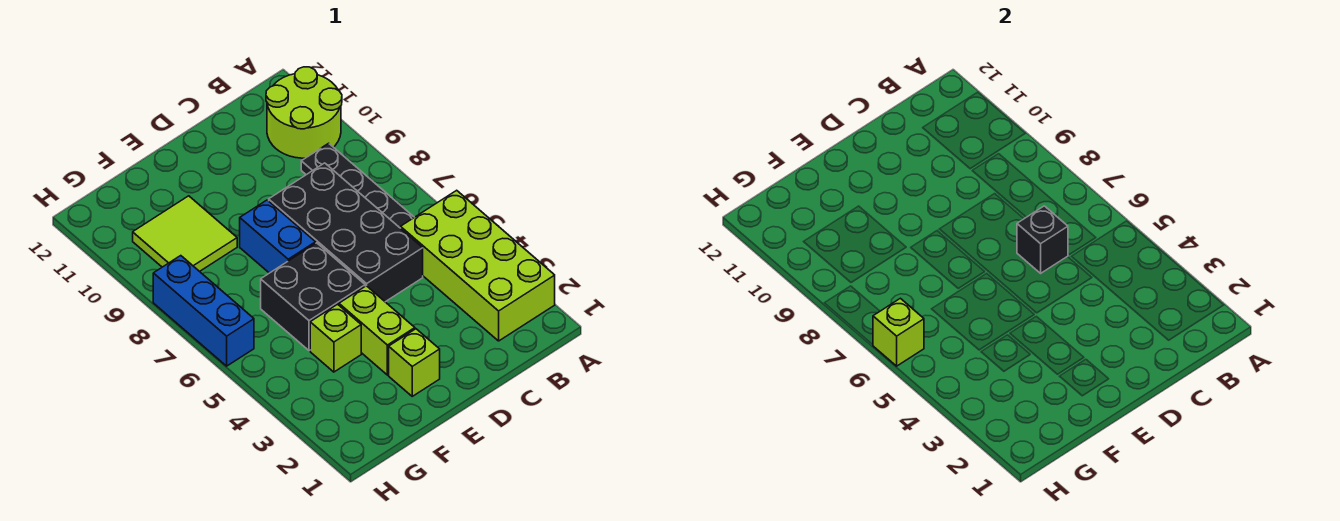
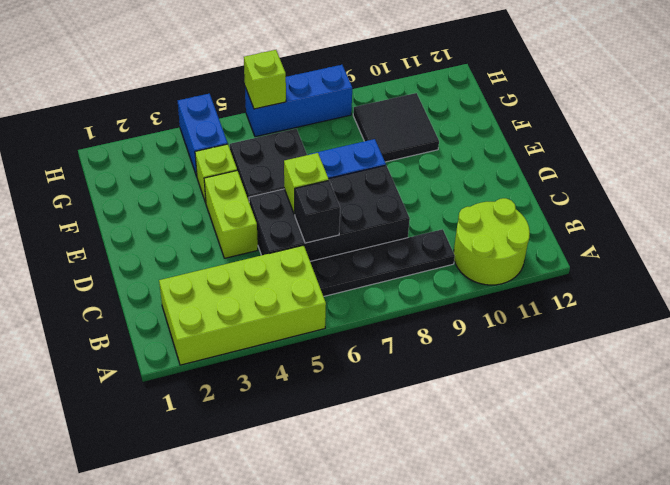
lime brick E2 level 1 -> lime brick D6 level 2
lime brick E3:E4 level 1 -> lime brick D4:E4 level 1
lime tile F9:G10 level 1 -> black tile F9:G10 level 1
none -> blue brick G4:H4 level 1

